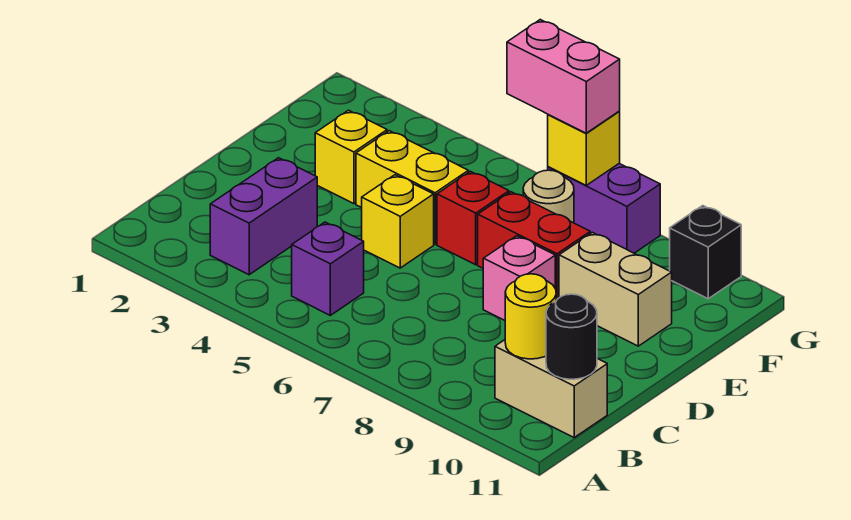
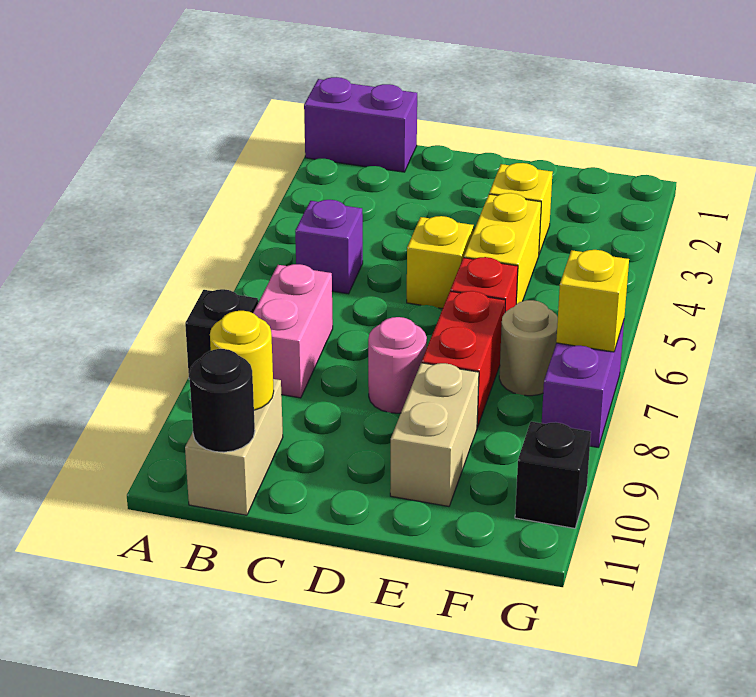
none -> black brick A8 level 1
purple brick B3:C3 level 1 -> purple brick A1:B1 level 1
pink brick D8 level 1 -> pink round brick D8 level 1
pink brick G6:G7 level 3 -> pink brick B7:B8 level 1

